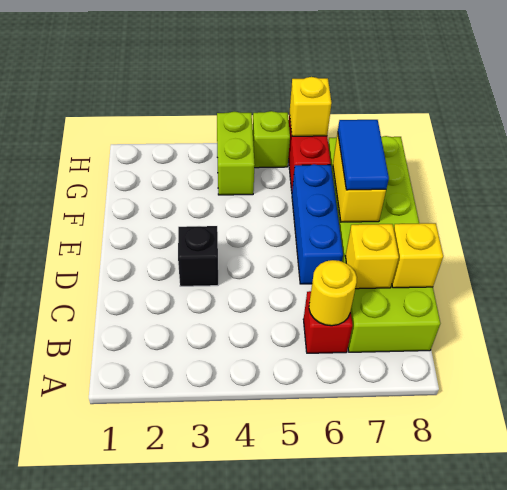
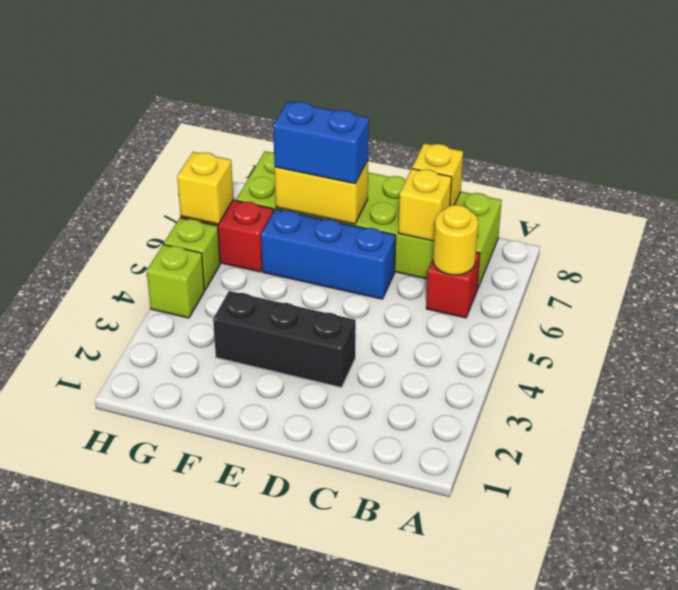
black brick D3 level 1 -> black brick D3:F3 level 1
blue tile E7:F7 level 3 -> blue brick E7:F7 level 3
lime brick G4:H4 level 1 -> lime brick H4 level 1

